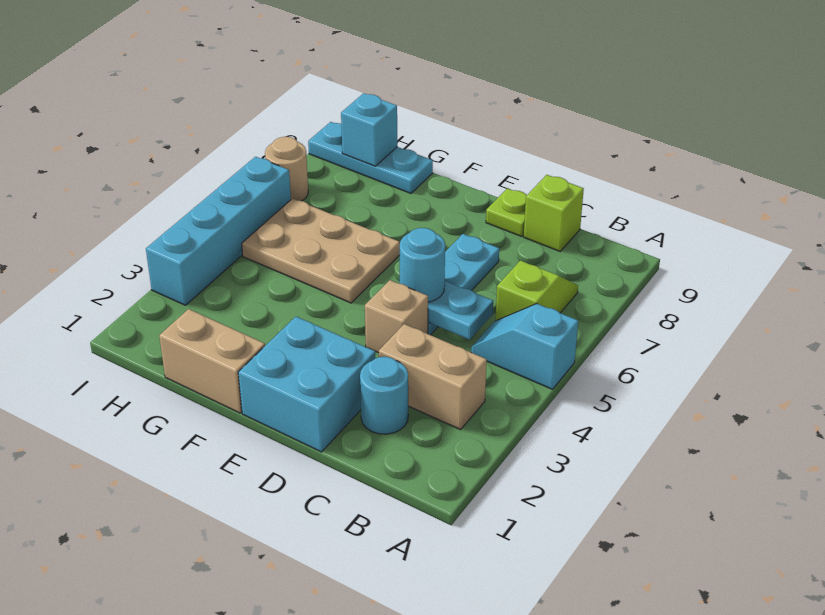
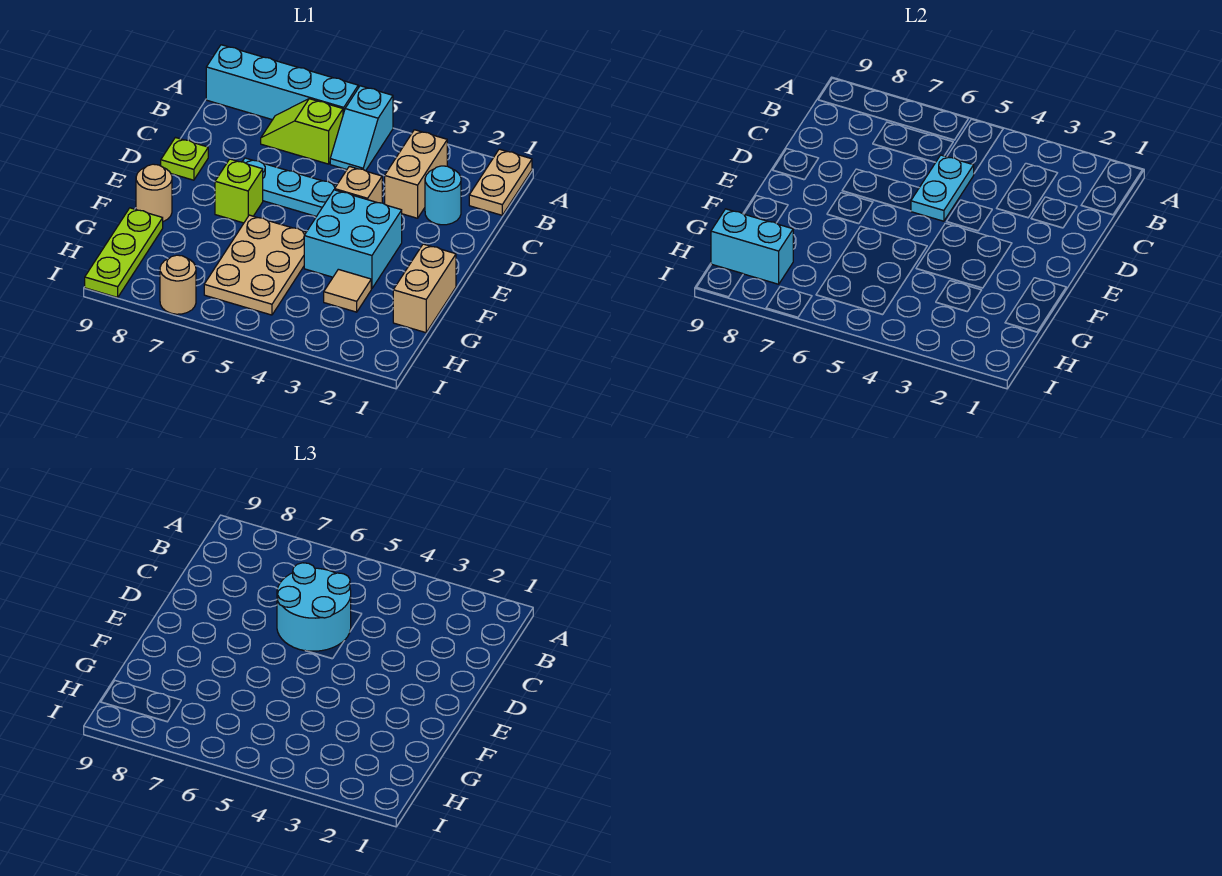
none -> tan plate A1:B1 level 1
lime brick C9 level 1 -> lime brick E7 level 1
cyan brick D1:E2 level 1 -> cyan brick E3:F4 level 1
cyan round brick D5 level 3 -> cyan round brick C5:D6 level 3
none -> tan round brick F9 level 1
none -> tan tile G3 level 1
cyan plate G9:I9 level 1 -> lime plate G9:I9 level 1
cyan brick H9 level 2 -> cyan brick H8:H9 level 2
cyan brick I3:I6 level 1 -> cyan brick A6:A9 level 1

